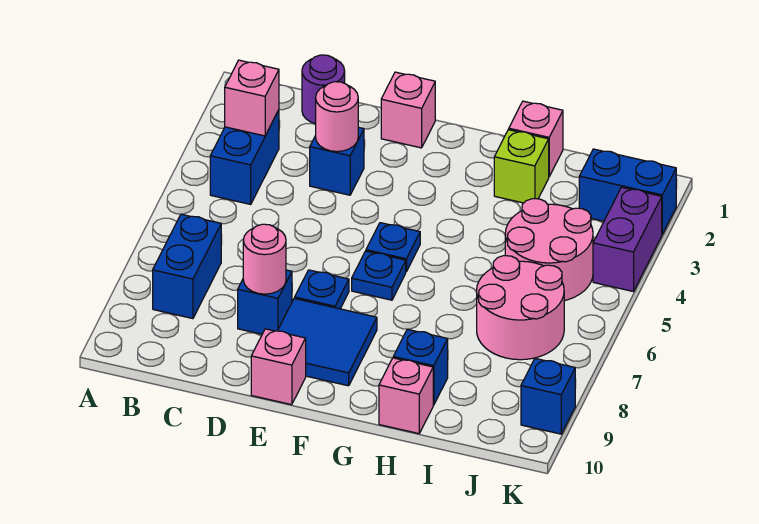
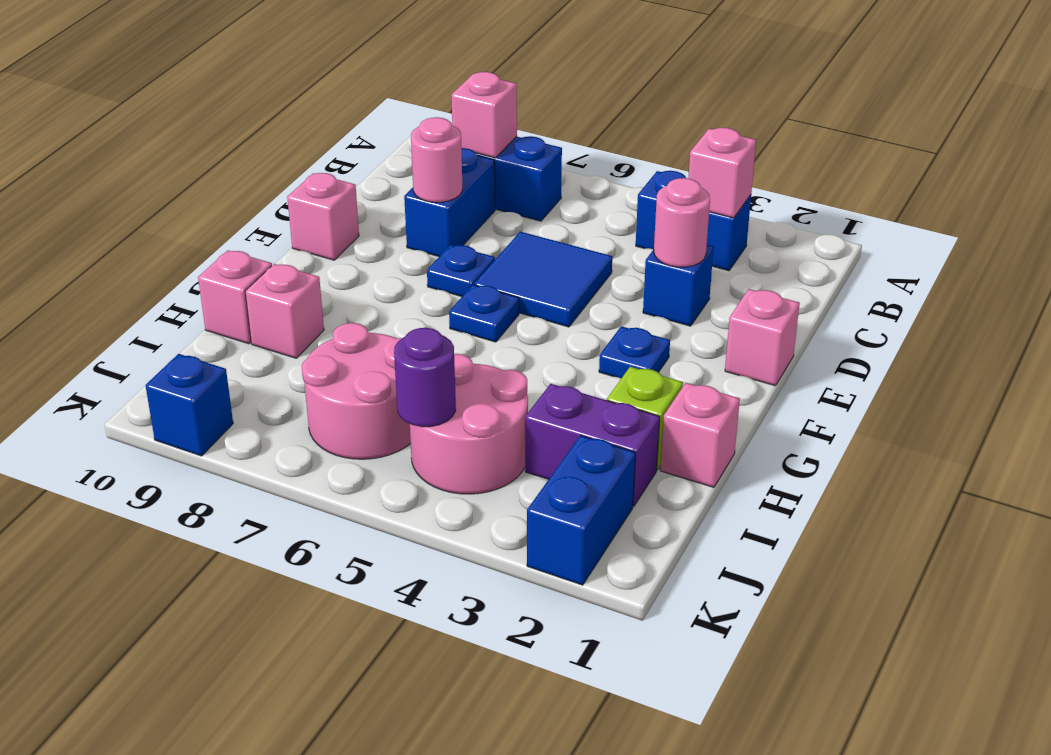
none -> pink brick B8 level 2
purple round brick C1 level 1 -> purple round brick J5 level 2
blue brick D8 level 1 -> blue brick C8:D8 level 1
blue tile E8:F9 level 1 -> blue tile D5:E6 level 1
blue plate F5 level 1 -> blue plate F3 level 1
blue brick H9 level 1 -> pink brick H9 level 1
purple brick K3:K4 level 1 -> purple brick I2:I3 level 1

